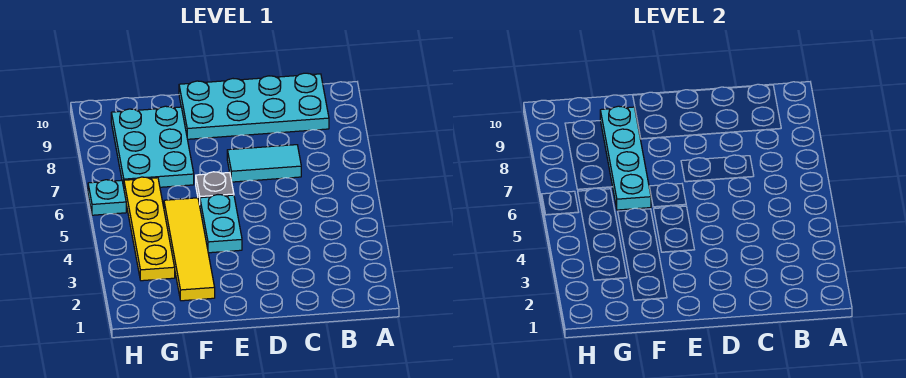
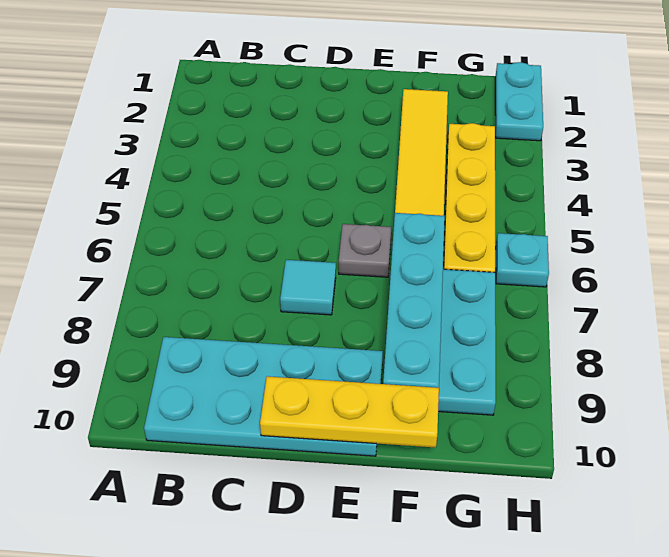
cyan tile C7:D7 level 1 -> cyan tile D7 level 1
none -> yellow plate D10:F10 level 2
cyan plate E4:E5 level 1 -> cyan plate H1:H2 level 1

